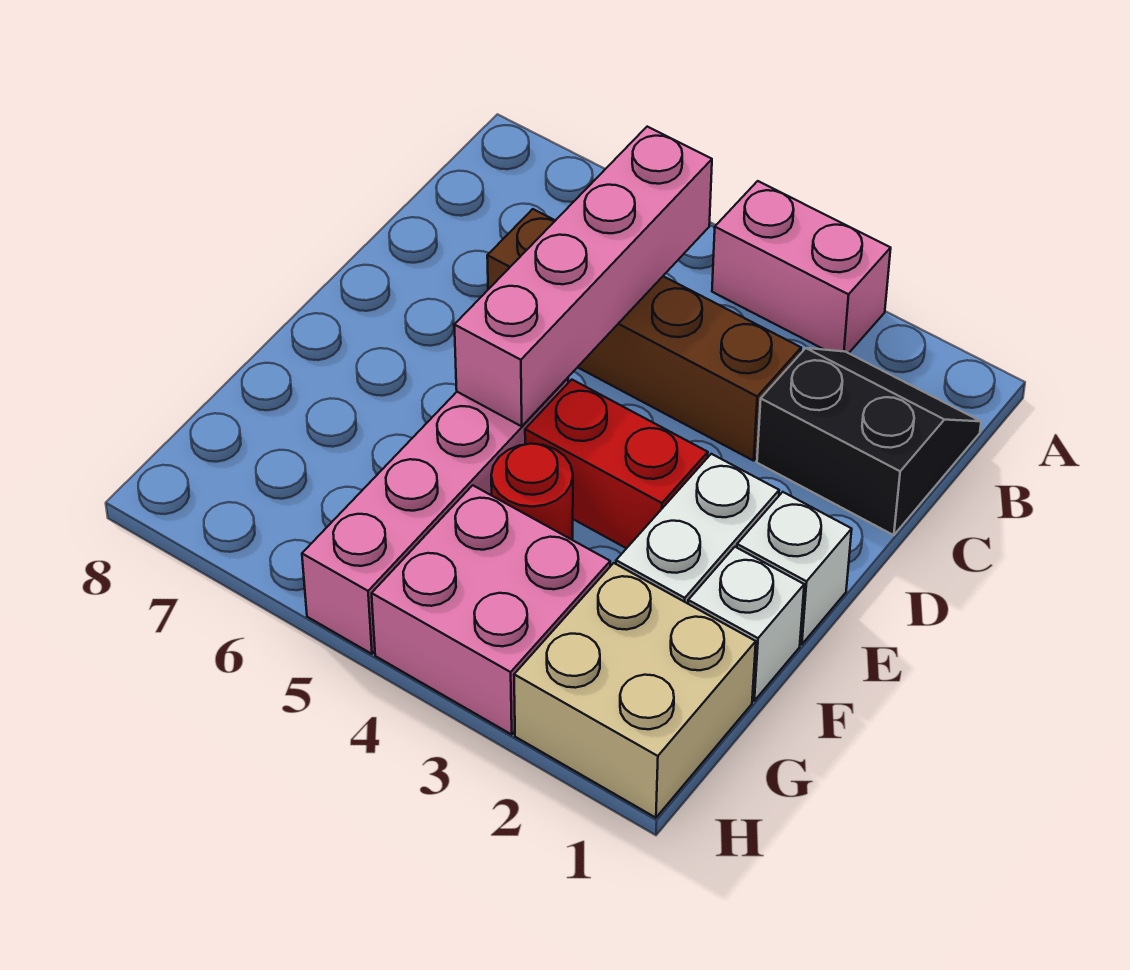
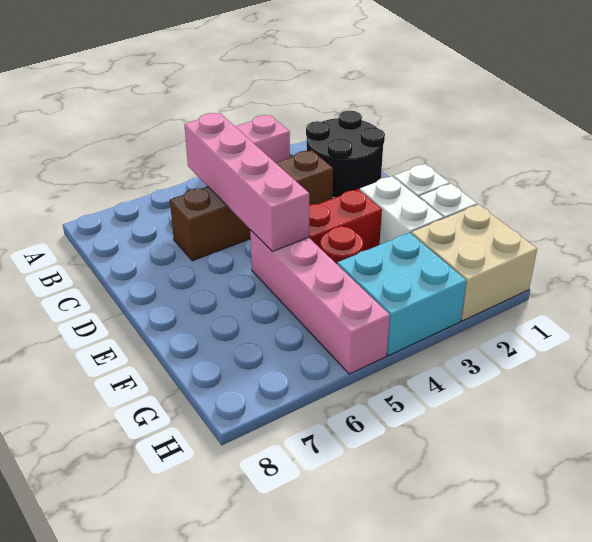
black slope B1:C2 level 1 top C -> black round brick B1:C2 level 1
pink brick G3:H4 level 1 -> cyan brick G3:H4 level 1

